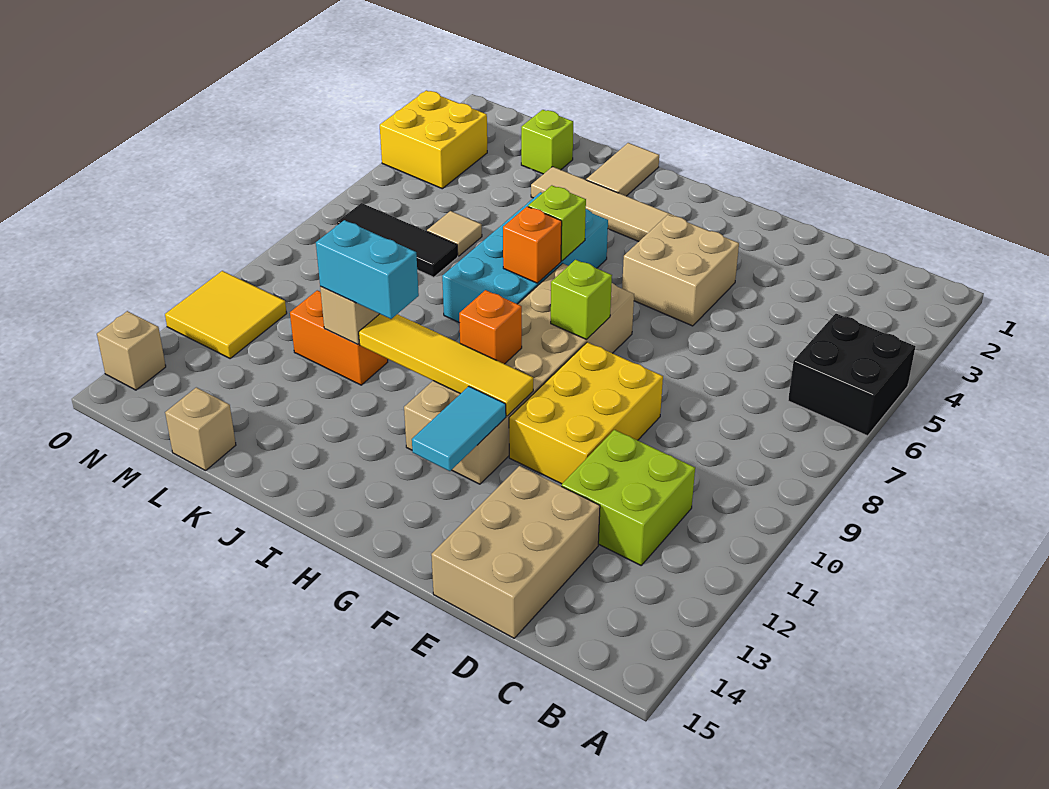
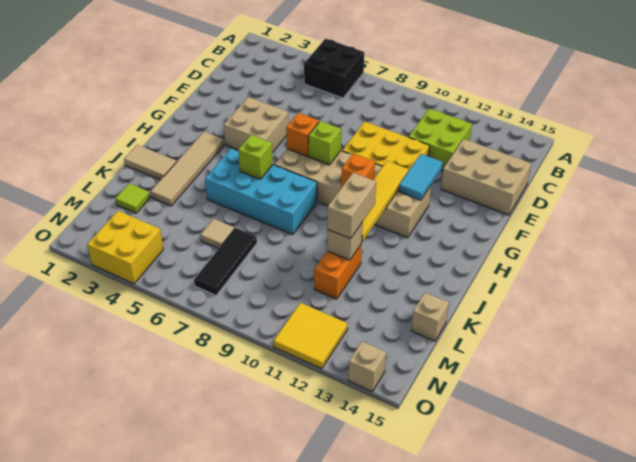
cyan tile G12:G13 level 2 -> cyan tile F12:G12 level 2
orange brick I7 level 2 -> orange brick G7 level 2
cyan brick J11:K11 level 3 -> tan brick J11:K11 level 3
lime brick L2 level 1 -> lime tile L2 level 1

